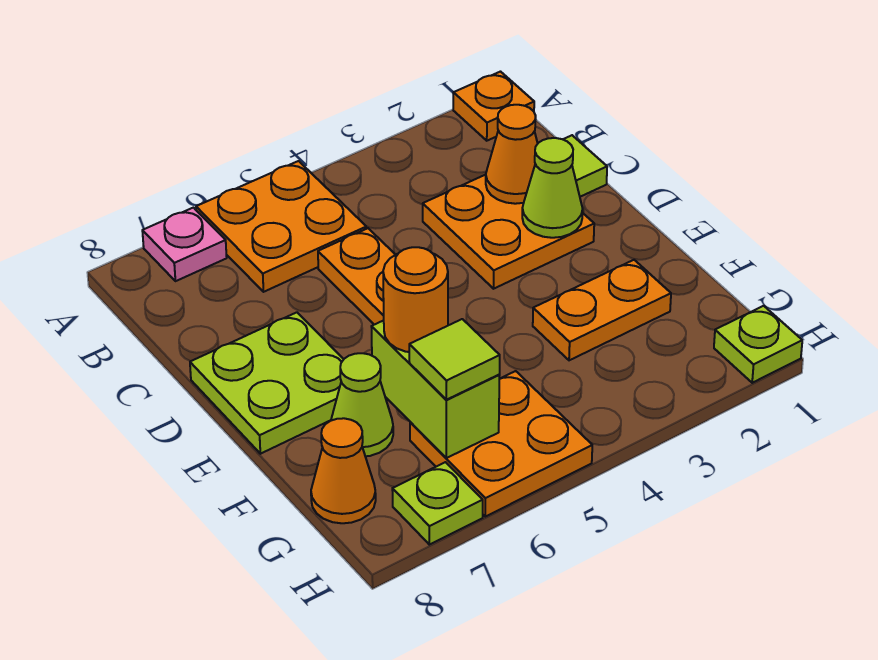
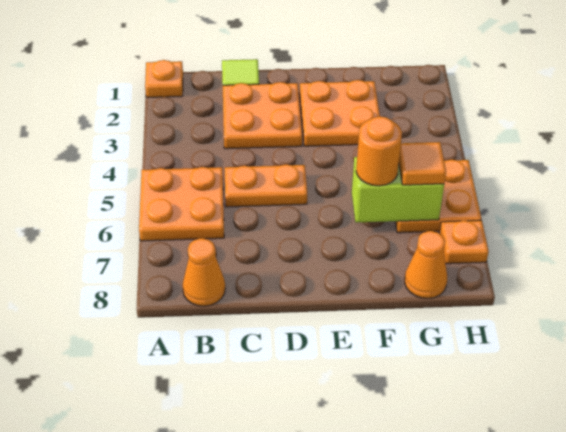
pink plate A7 level 1 -> none
orange cone C2 level 2 -> orange cone B8 level 1
lime cone D2 level 2 -> none
lime plate D7:E8 level 1 -> none
orange plate F2:F3 level 1 -> orange plate E2:F3 level 1
lime cone F7 level 1 -> none
lime tile G6 level 3 -> orange tile G6 level 3
lime plate H1 level 1 -> none
lime plate H7 level 1 -> orange plate H7 level 1

